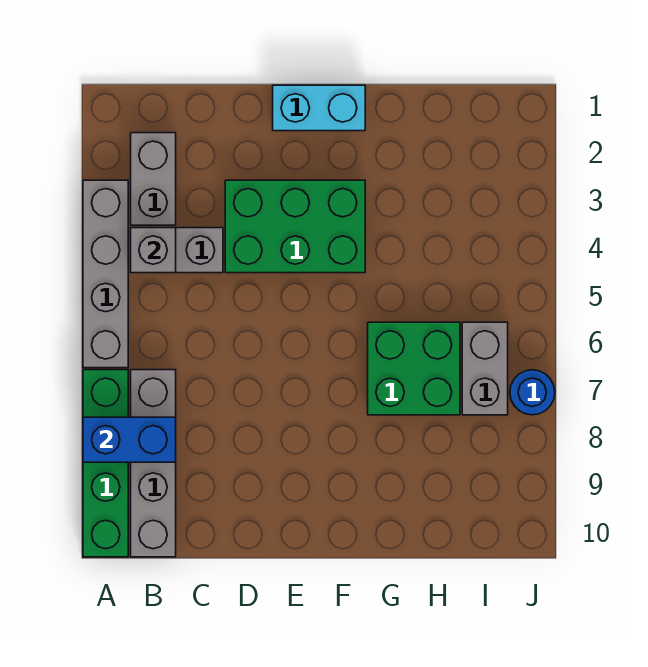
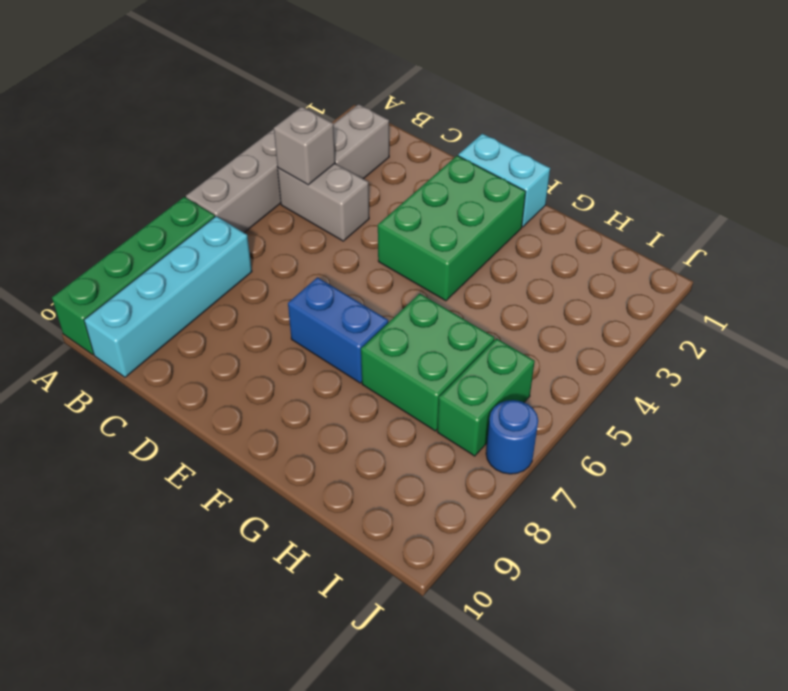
blue brick A8:B8 level 2 -> blue brick E7:F7 level 1
grey brick B7:B10 level 1 -> cyan brick B7:B10 level 1
green brick D3:F4 level 1 -> green brick E2:F4 level 1
grey brick I6:I7 level 1 -> green brick I6:I7 level 1

